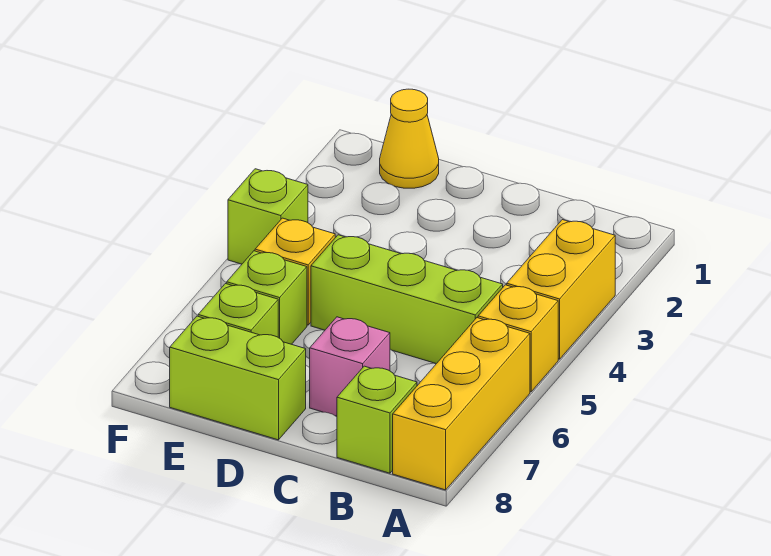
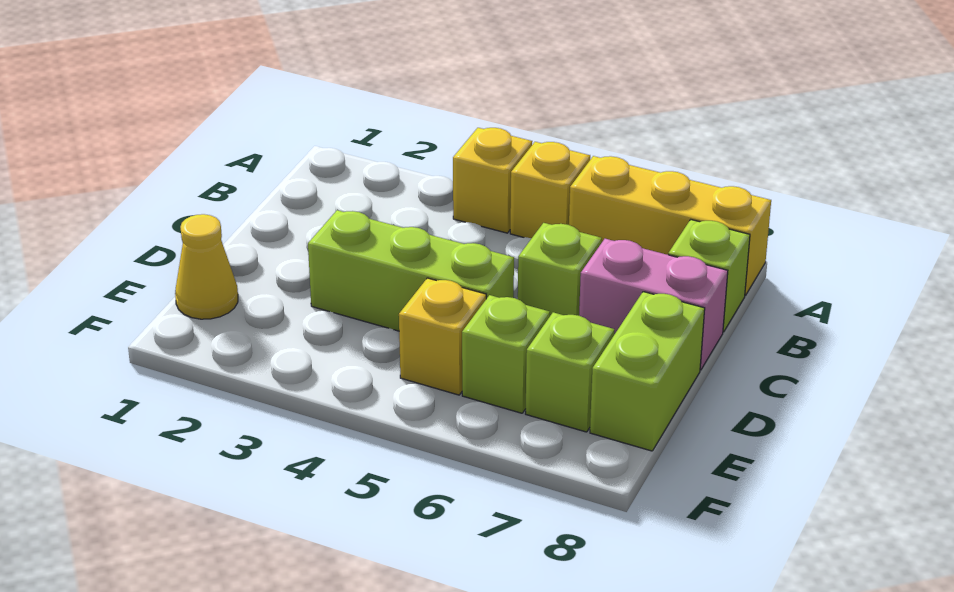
yellow brick A3:A4 level 1 -> yellow brick A4 level 1
lime brick B5:D5 level 1 -> lime brick D3:D5 level 1
pink brick C7 level 1 -> pink brick C7:C8 level 1
lime brick F4 level 1 -> lime brick C6 level 1

